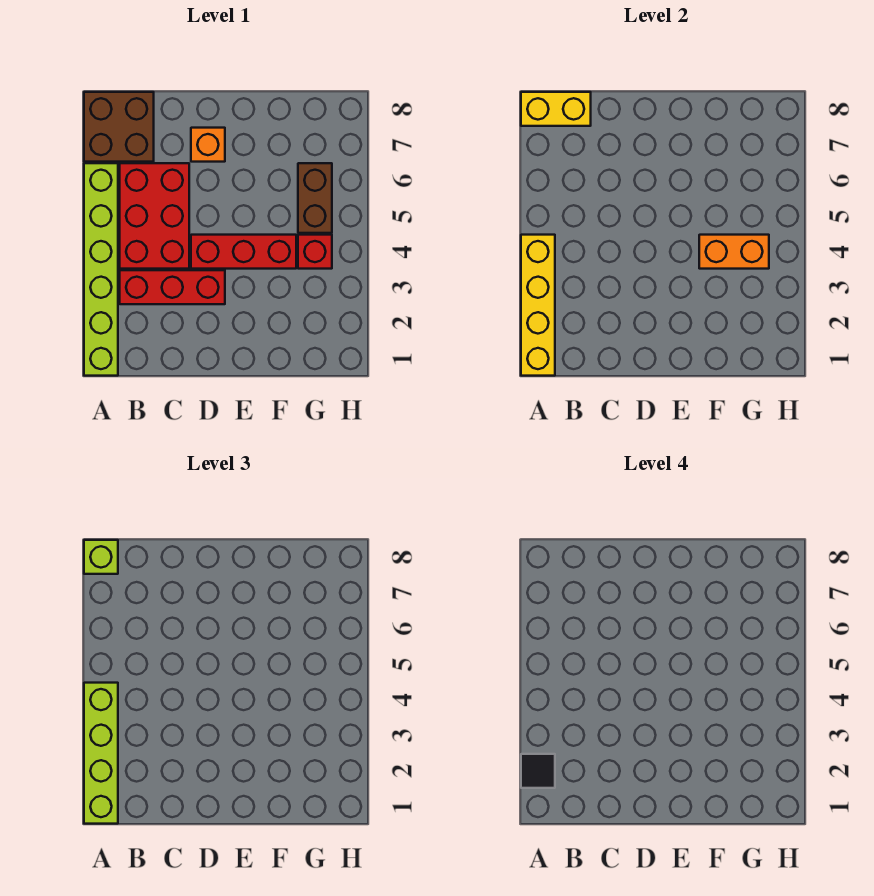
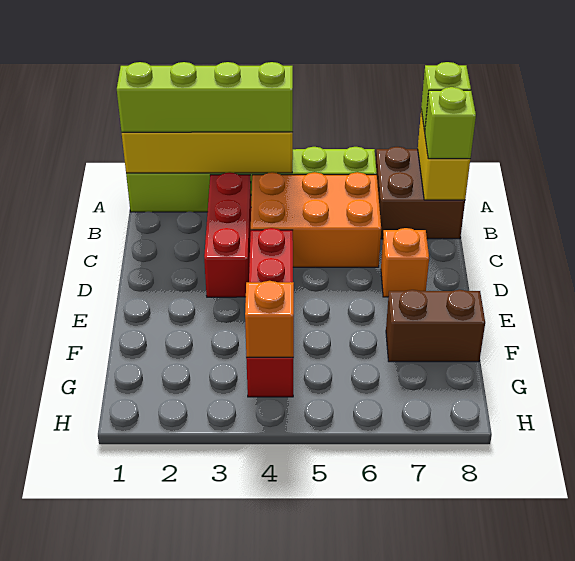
black tile A2 level 4 -> none
red brick B4:C6 level 1 -> orange brick B4:C6 level 1
none -> lime brick B8 level 3
orange brick F4:G4 level 2 -> orange brick G4 level 2
brown brick G5:G6 level 1 -> brown brick F7:F8 level 1

